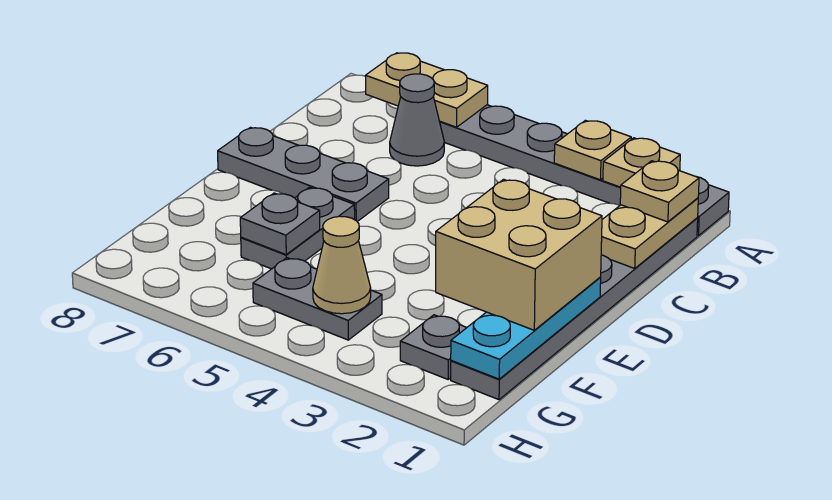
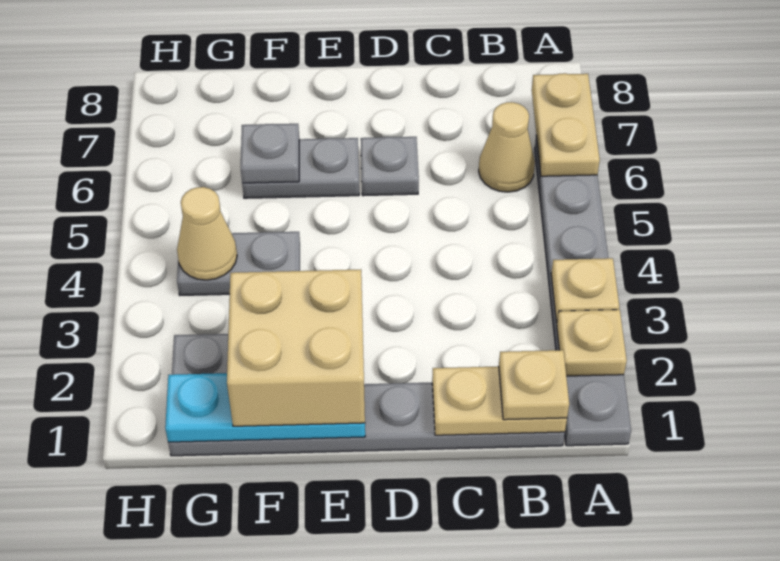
grey cone B6 level 1 -> tan cone B6 level 1
grey plate D6:D8 level 1 -> grey plate D6 level 1
grey plate G4:G5 level 1 -> grey plate F4:G4 level 1

